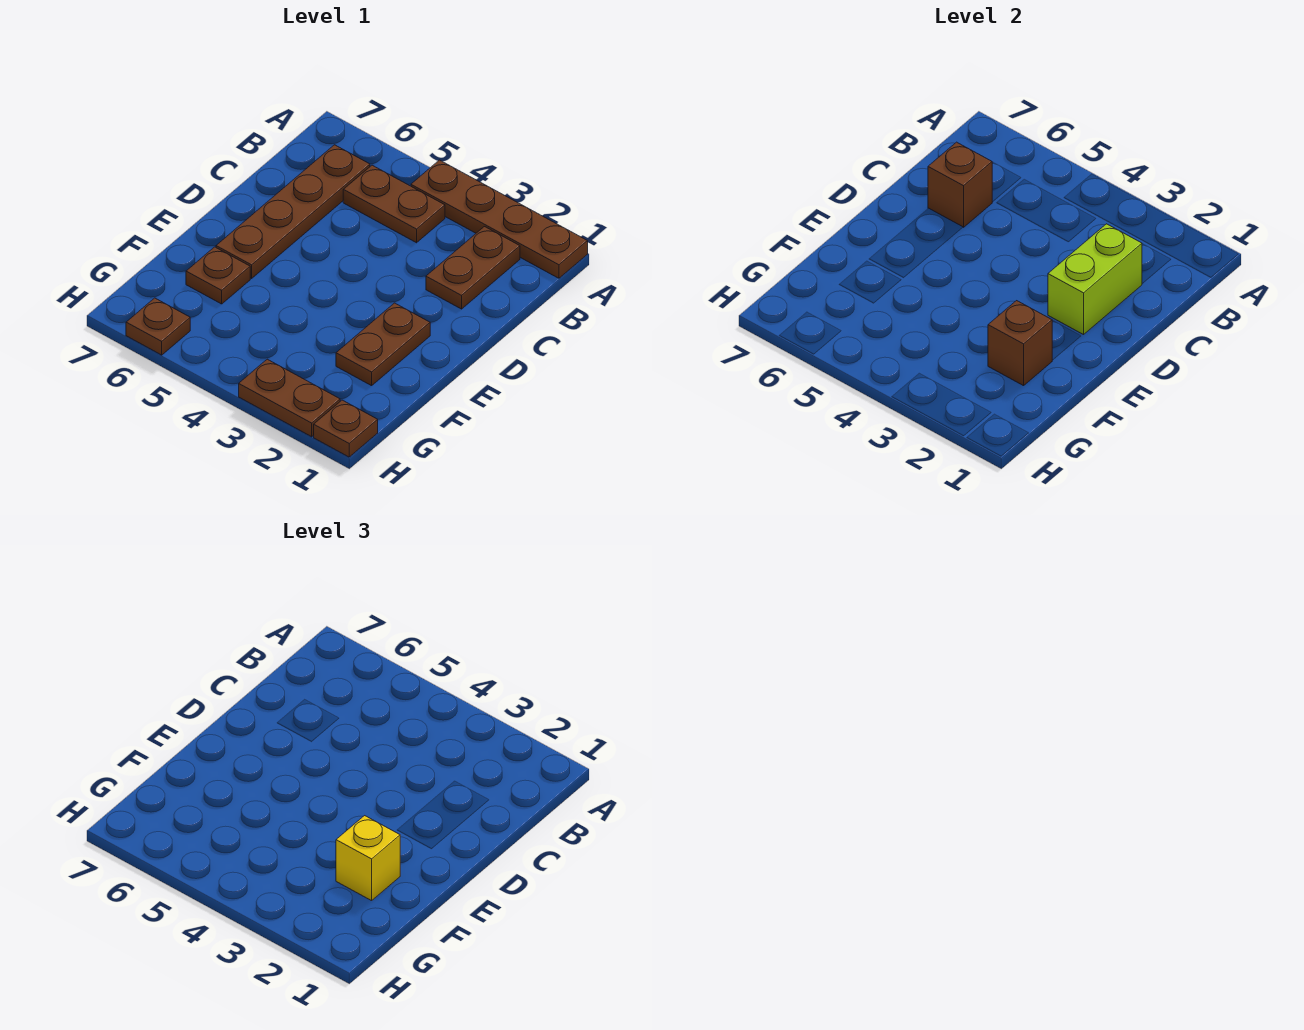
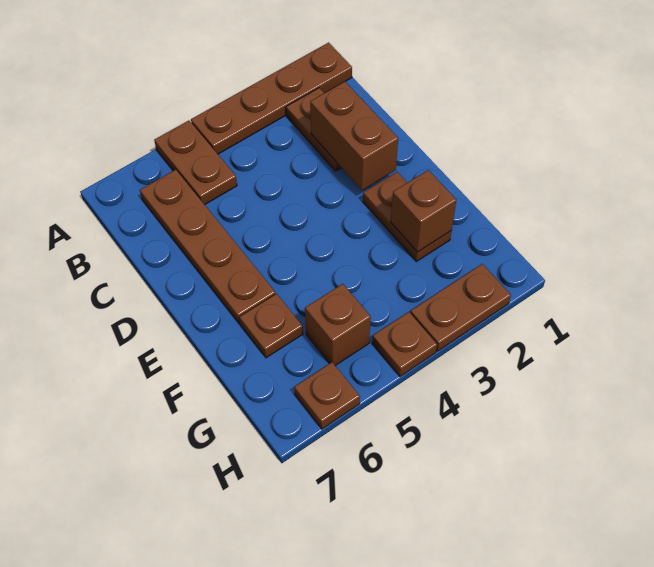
brown plate B4:B5 level 1 -> brown plate A5:B5 level 1
lime brick C2:D2 level 2 -> brown brick C2:D2 level 2
brown brick C6 level 2 -> brown brick G5 level 1
yellow brick F2 level 3 -> none
brown plate H1 level 1 -> brown plate H4 level 1

